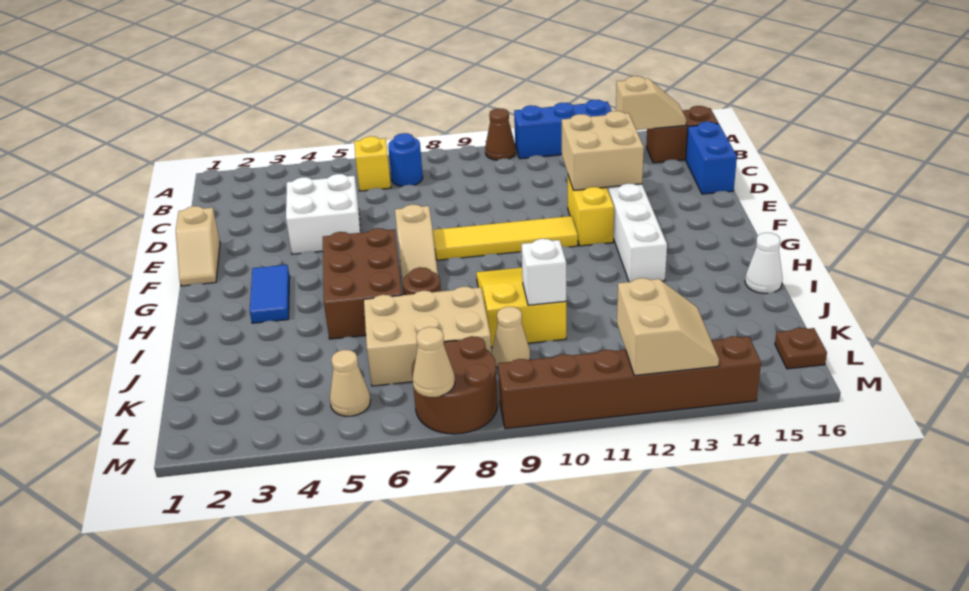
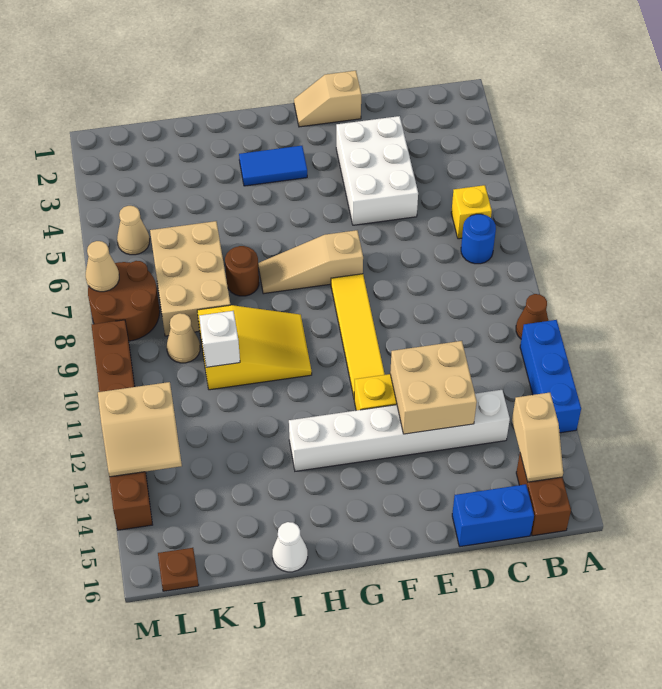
white brick D4:E5 level 1 -> white brick D3:E5 level 1
brown brick G5:I6 level 1 -> none

